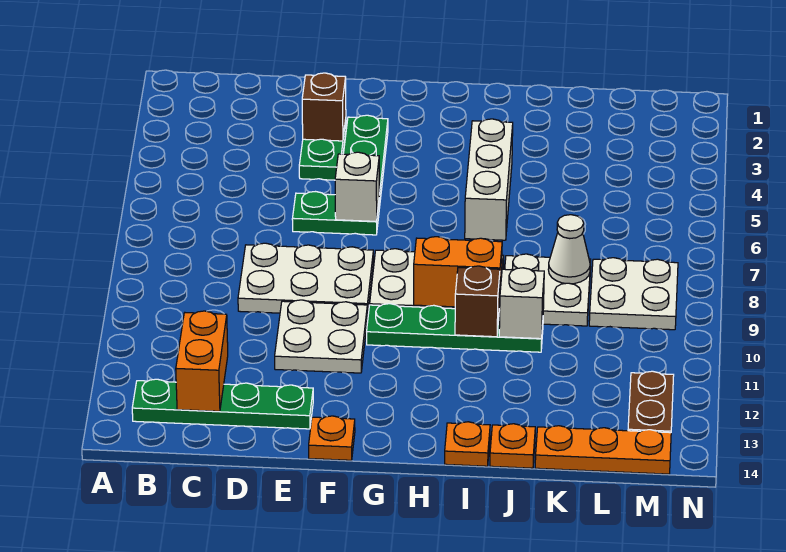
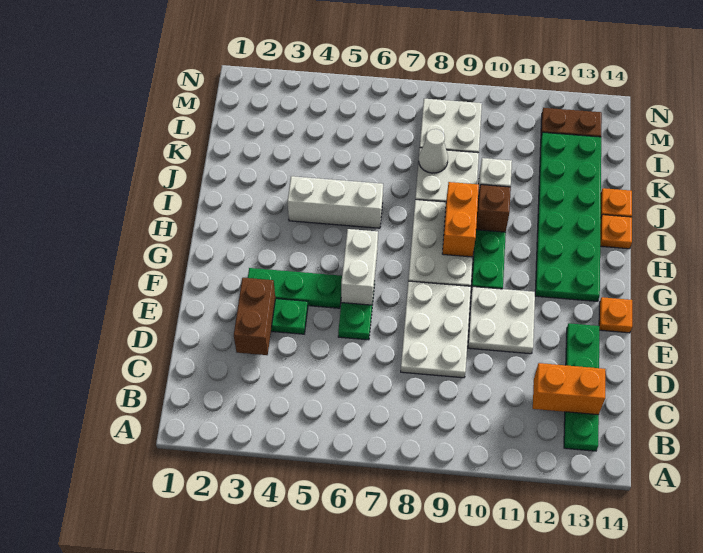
brown brick E3 level 2 -> brown brick D3:E3 level 2
white brick F6 level 2 -> white brick F6:G6 level 2
none -> green plate G12:L13 level 1
orange plate K14:M14 level 1 -> none

